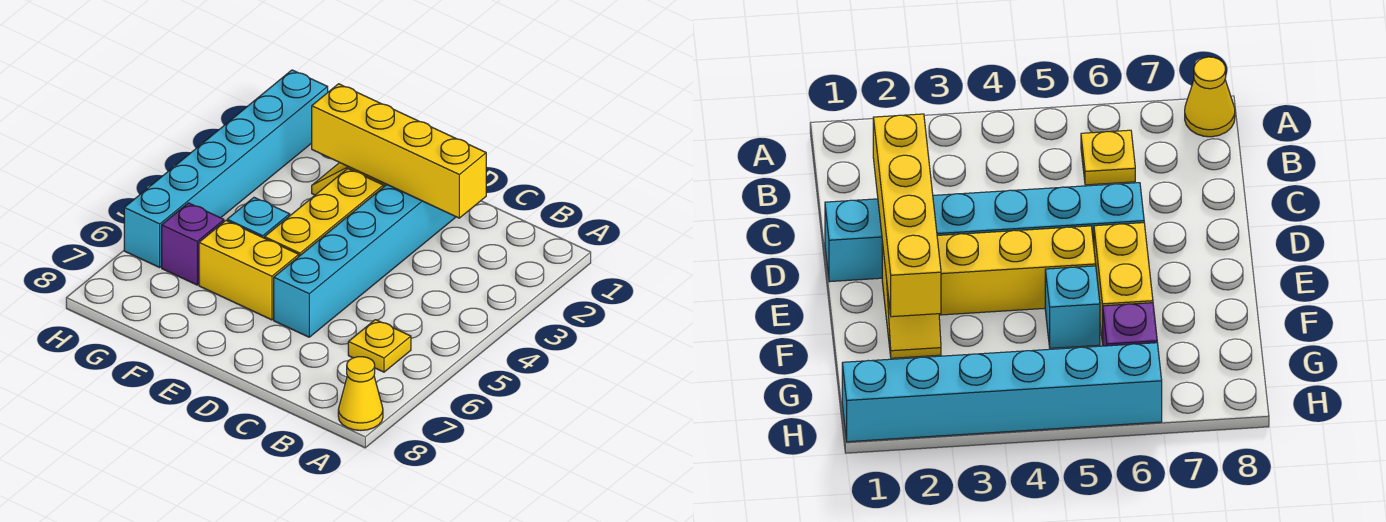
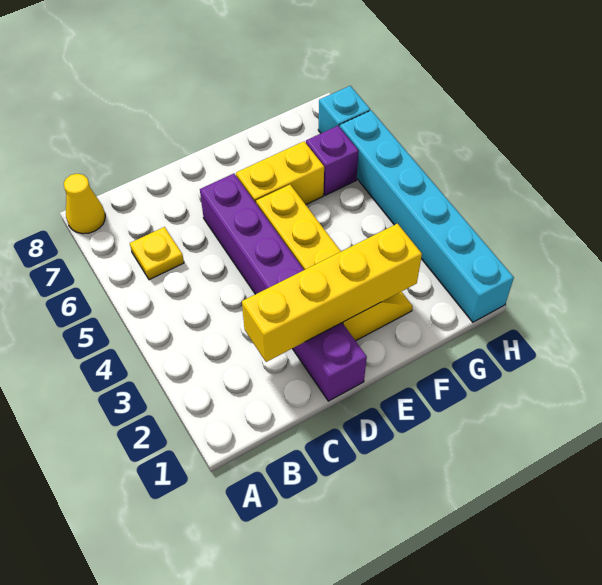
cyan brick D1:D6 level 1 -> purple brick D1:D6 level 1
cyan brick F5 level 1 -> cyan brick H7 level 1

